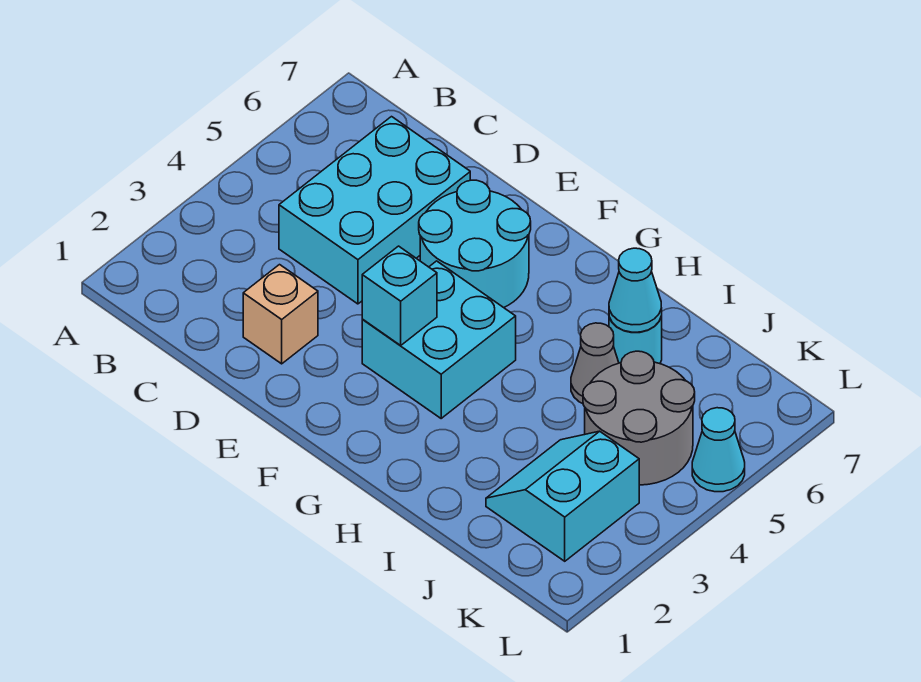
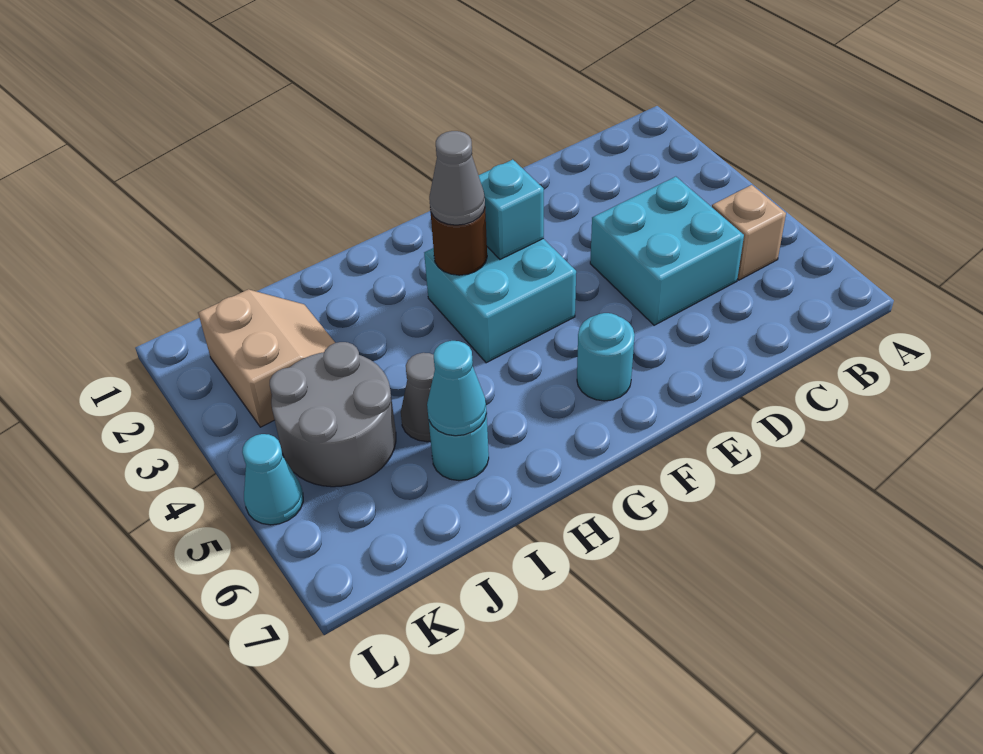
cyan brick C4:D6 level 1 -> cyan brick C4:D5 level 1
tan brick D2 level 1 -> tan brick B5 level 1
cyan round brick E5:F6 level 1 -> cyan round brick F6 level 1
none -> brown round brick G3 level 2
none -> grey cone G3 level 3
cyan slope J2:K3 level 1 top K -> tan slope J2:K3 level 1 top K

